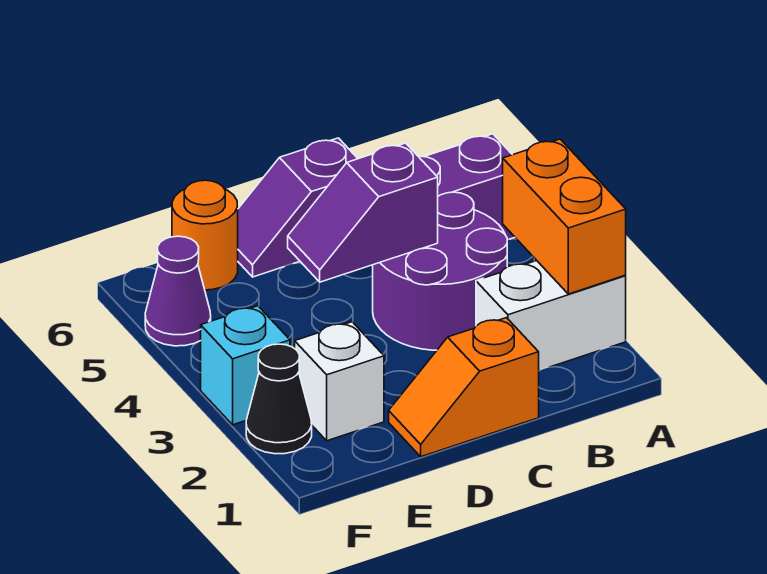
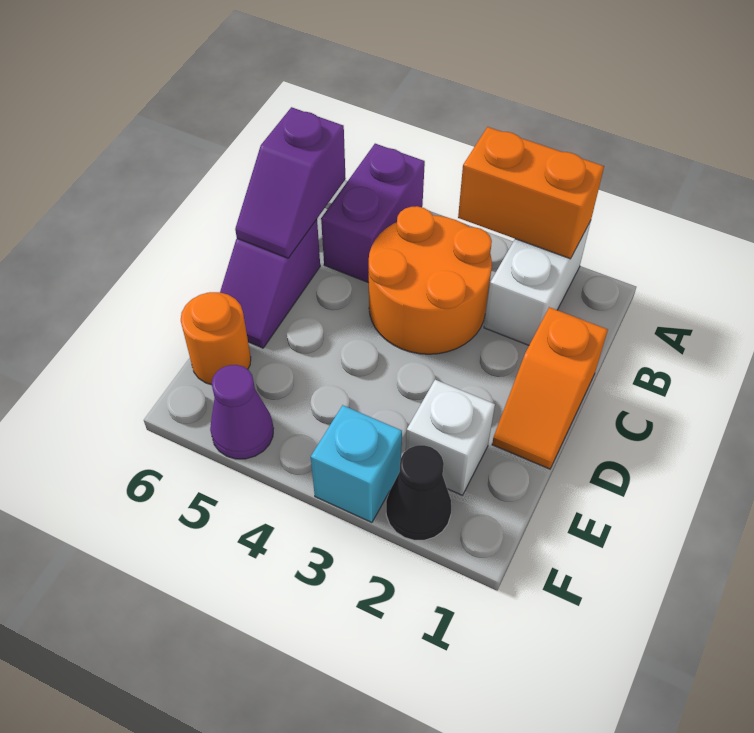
purple round brick B3:C4 level 1 -> orange round brick B3:C4 level 1
purple slope C4:D4 level 2 top C -> purple slope B6:C6 level 2 top B

